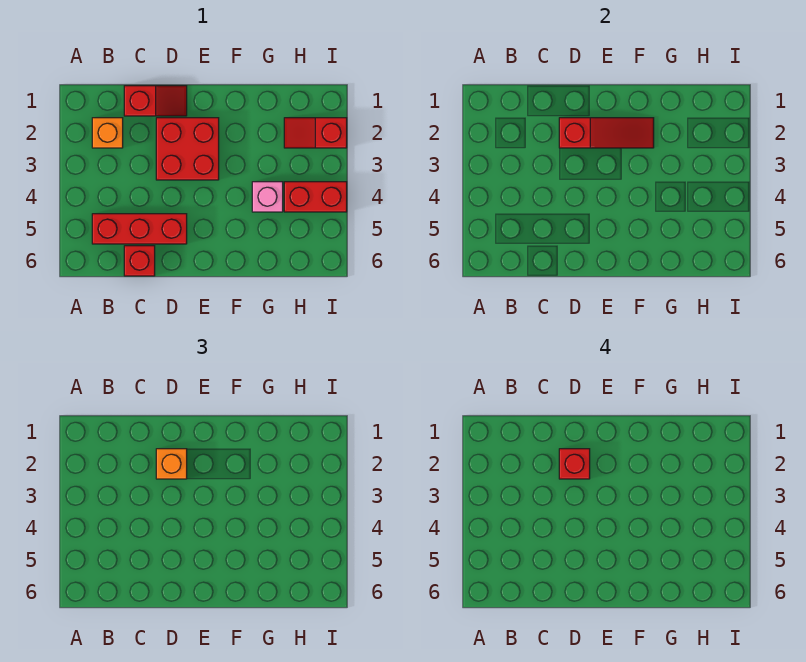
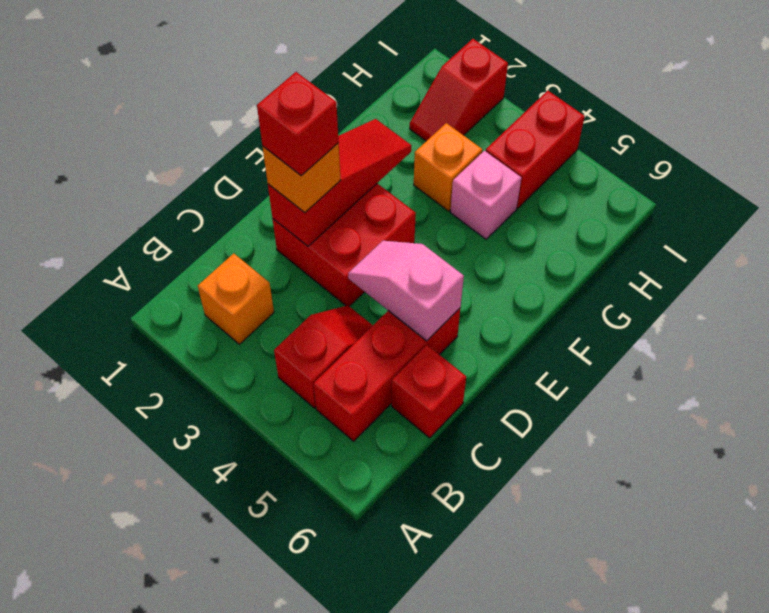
red slope C1:D1 level 1 top C -> red slope B4:C4 level 1 top B
none -> pink slope D4:D5 level 2 top 5
none -> orange brick G3 level 1

